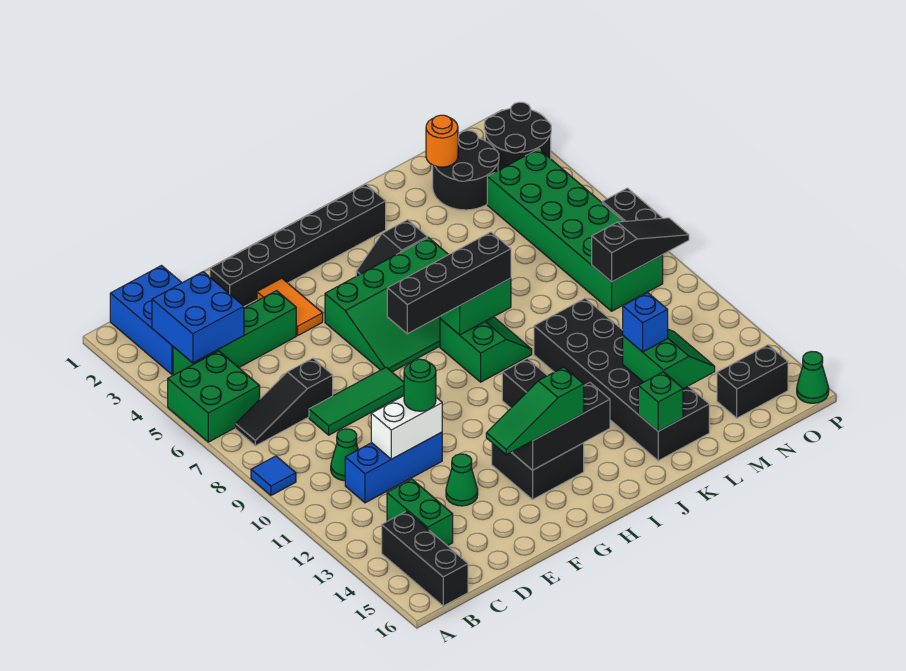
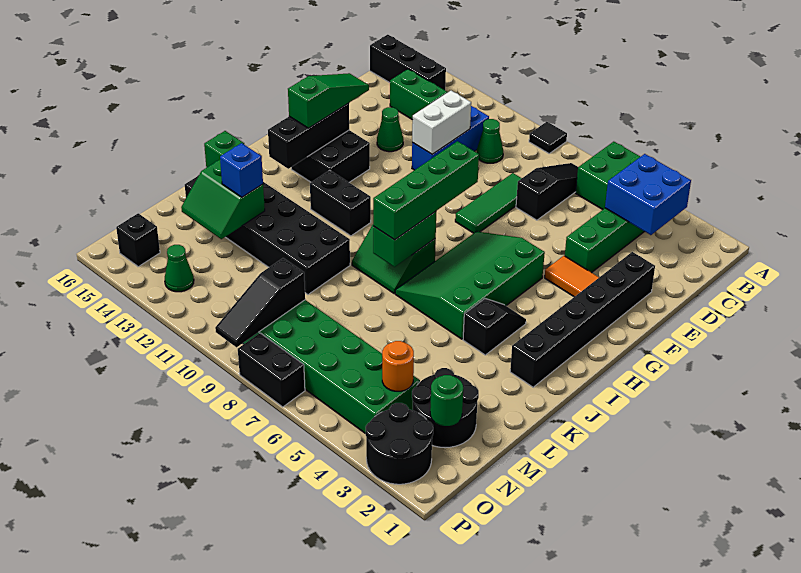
blue tile A9 level 1 -> black tile A9 level 1
blue brick B1:C3 level 1 -> none
green round brick E11 level 3 -> green round brick N2 level 2
black brick G8:J8 level 3 -> green brick G8:J8 level 3
orange round brick M2 level 2 -> orange round brick N4 level 2
black brick N15:O15 level 1 -> black brick O15 level 1
green cone P16 level 1 -> green cone O13 level 1

